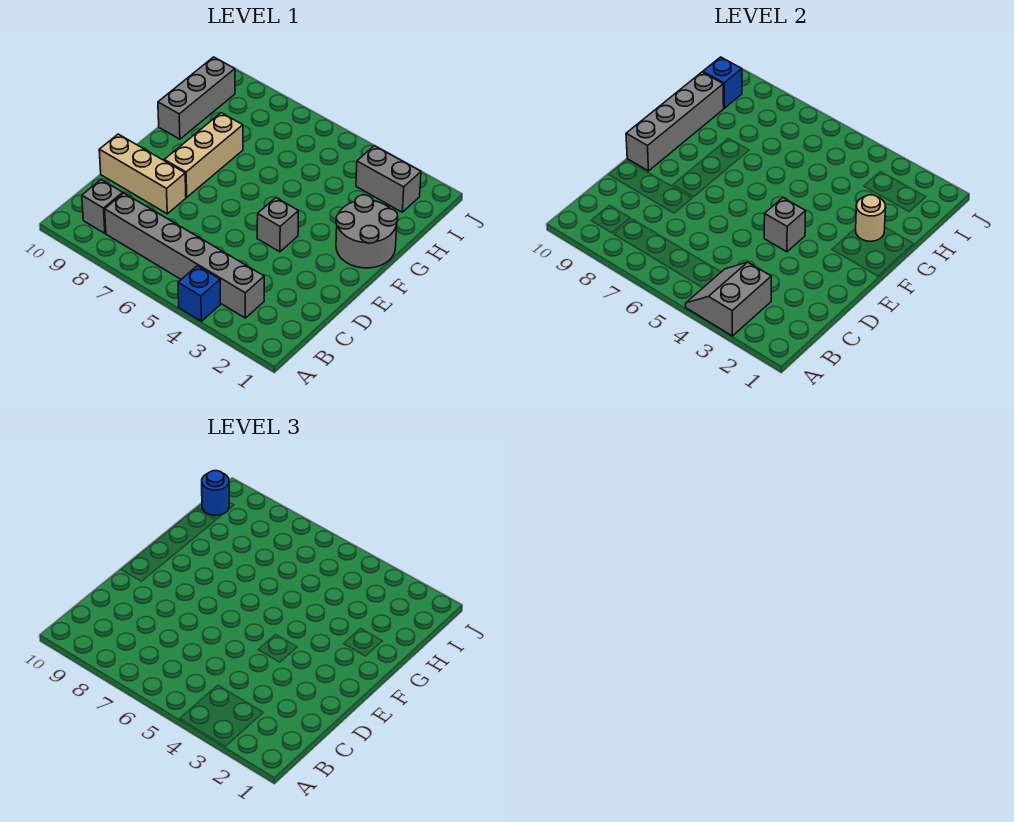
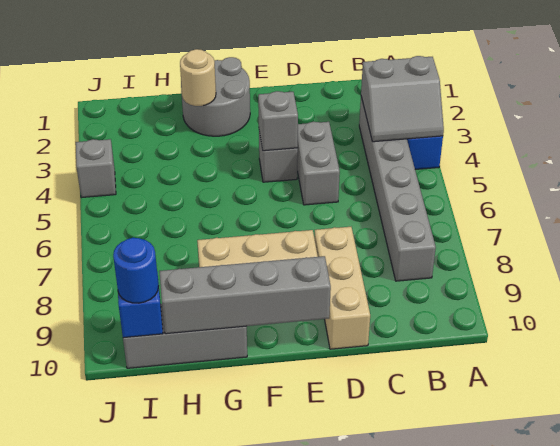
grey brick B9 level 1 -> grey brick J4 level 1
grey brick I2:I3 level 1 -> grey brick D4:D5 level 1

